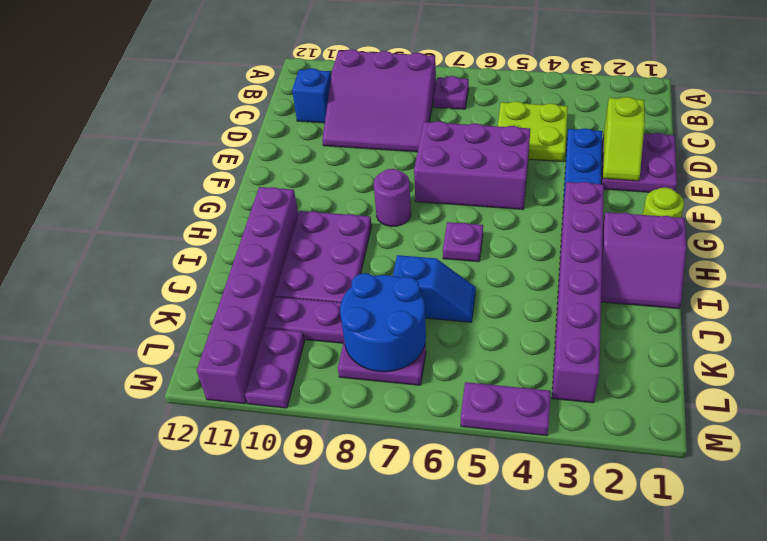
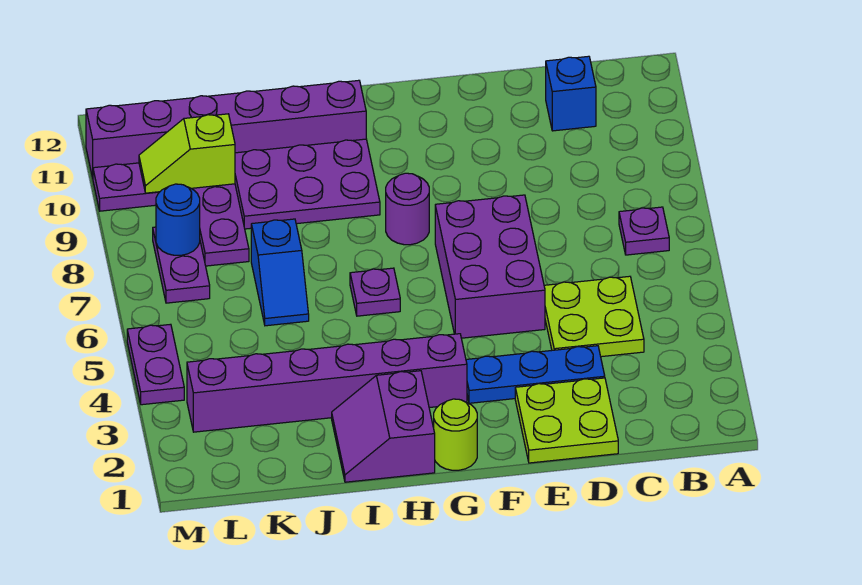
purple slope B8:D10 level 1 top B -> none
purple plate D1:E2 level 1 -> lime plate D1:E2 level 1
lime slope D2:E2 level 2 top D -> lime slope K10:L10 level 2 top K
blue round brick K7:L8 level 2 -> blue round brick L8 level 2

